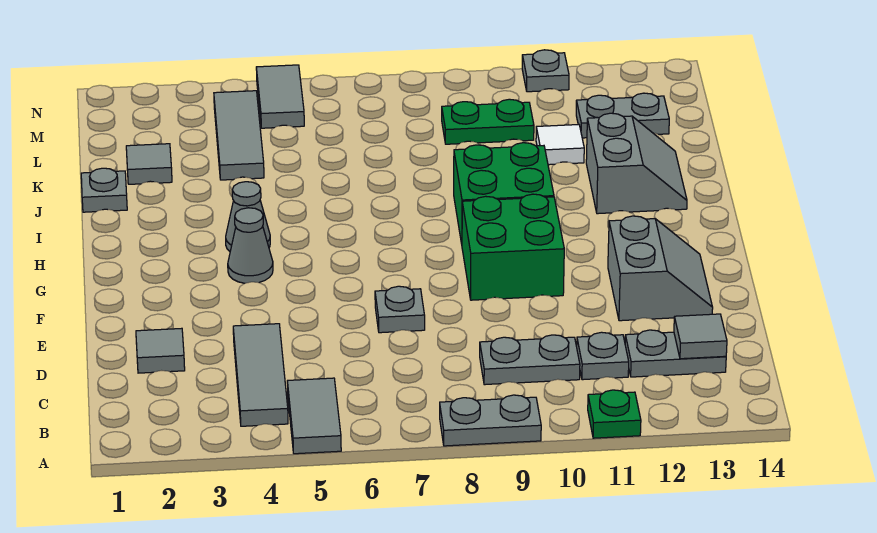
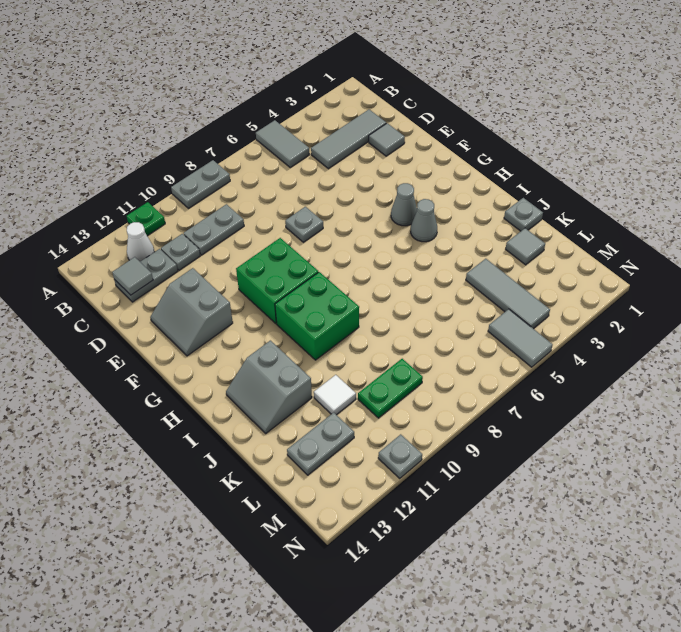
grey tile B4:D4 level 1 -> grey tile C2:C4 level 1
none -> white cone B12 level 1

